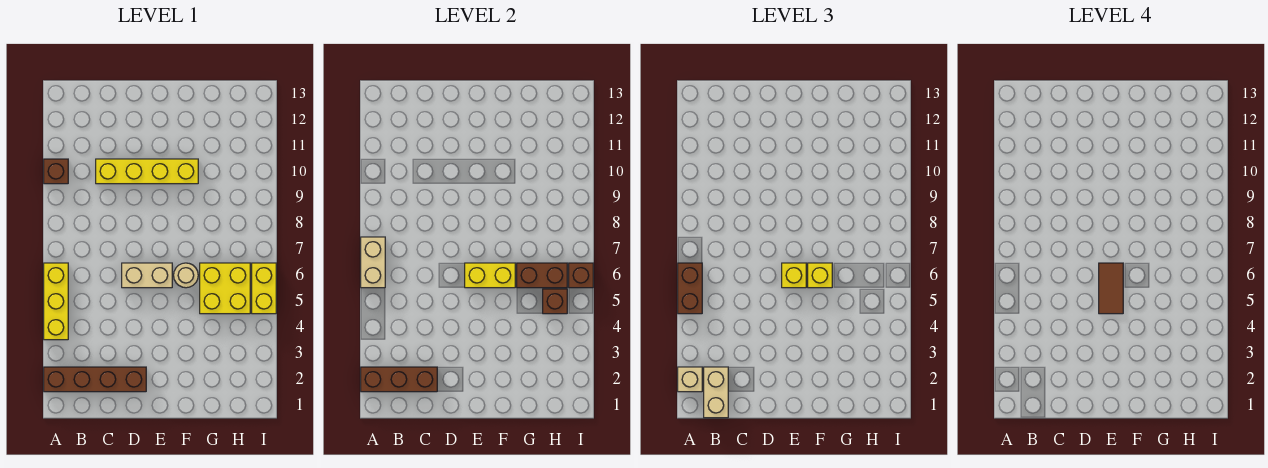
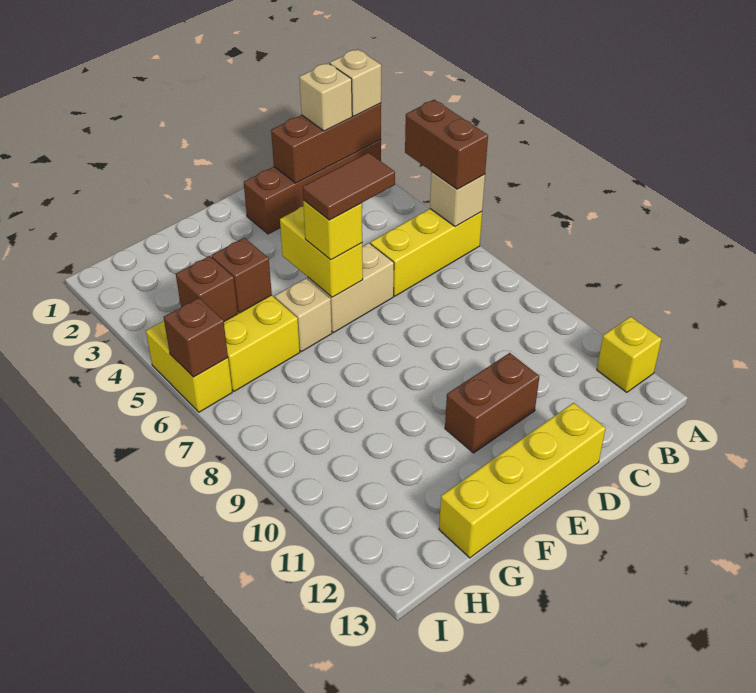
yellow brick A4:A6 level 1 -> yellow brick A6:C6 level 1
tan brick A6:A7 level 2 -> tan brick A6 level 2
brown brick A10 level 1 -> brown brick G5 level 2
tan brick B1:B2 level 3 -> tan brick B2 level 3
yellow brick C10:F10 level 1 -> yellow brick D13:G13 level 1
brown tile E5:E6 level 4 -> brown tile D6:E6 level 4
yellow brick E6:F6 level 2 -> yellow brick E5:E6 level 2
tan round brick F6 level 1 -> tan brick F6 level 1
yellow brick F6 level 3 -> yellow brick A12 level 1
brown brick G6:H6 level 2 -> brown brick D11:E11 level 1

